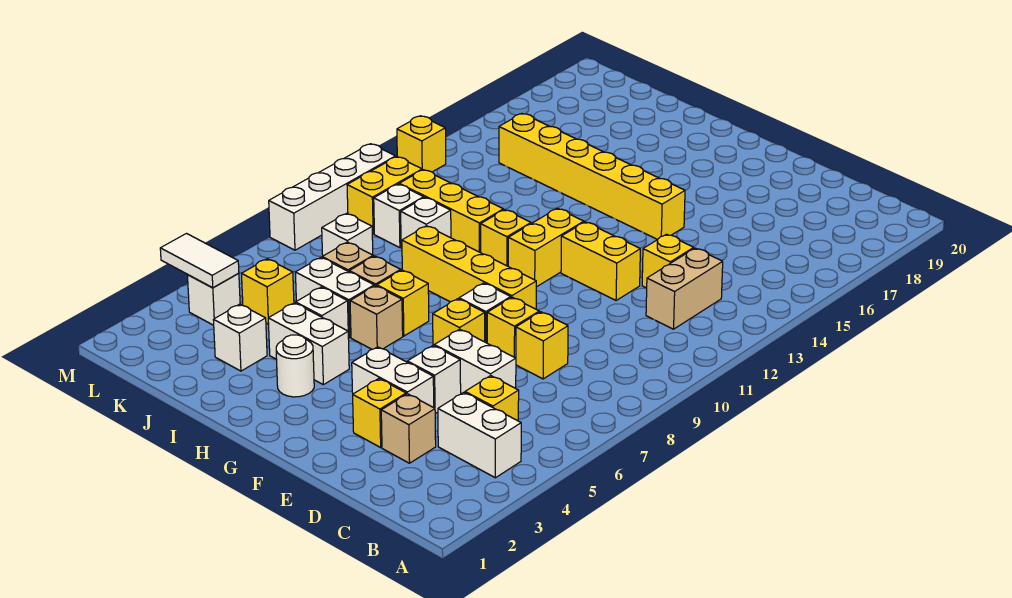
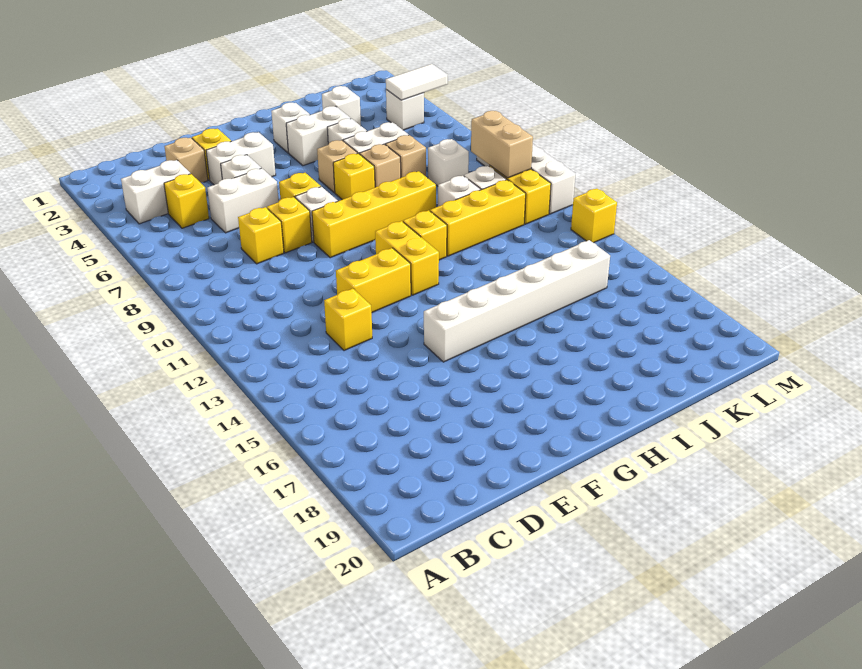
tan brick C12:C13 level 1 -> tan brick L9:L10 level 2
yellow brick F15:K15 level 1 -> white brick F15:K15 level 1
white round brick H3 level 1 -> white brick H3 level 1
yellow brick K5 level 1 -> none

